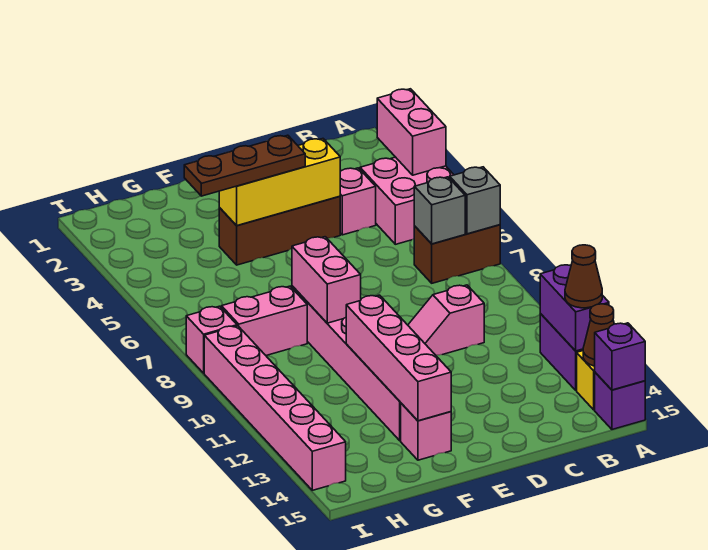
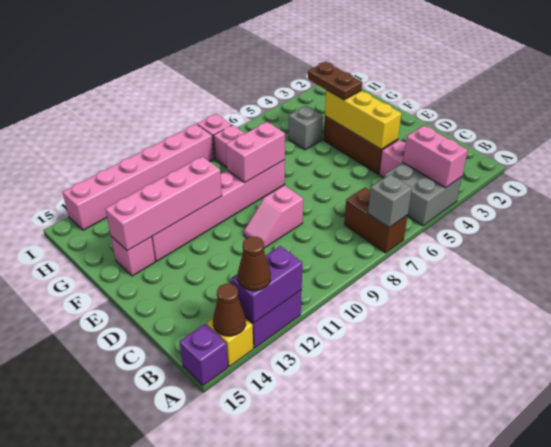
pink brick A3:A4 level 2 -> pink brick A4:B4 level 2
pink brick A4:B5 level 1 -> grey brick A4:B5 level 1
purple brick A15 level 2 -> none
grey brick B7 level 2 -> grey brick G5 level 1
pink slope C10:D10 level 1 top C -> pink slope D9:D10 level 1 top 9
brown plate E4:G4 level 3 -> brown plate F4:G4 level 3

